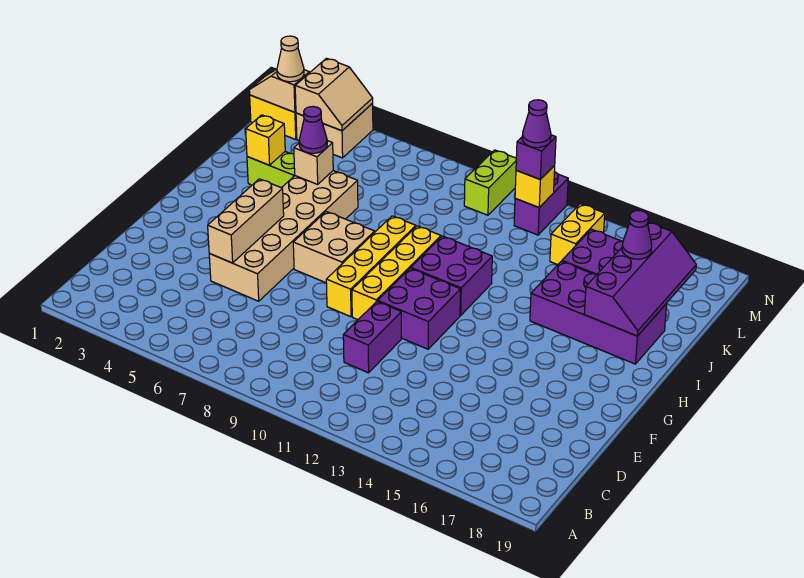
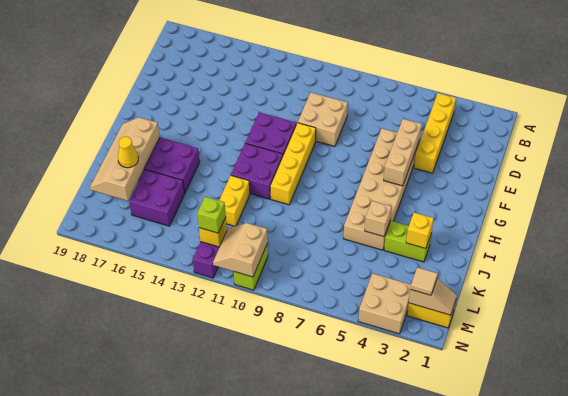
purple brick D11:E11 level 1 -> none
yellow brick F9:I9 level 1 -> yellow brick B4:E4 level 1
tan brick G7:H8 level 1 -> tan brick D9:E10 level 1
purple slope I17:L18 level 2 top 17 -> tan slope I17:L18 level 2 top 17
purple cone J5 level 3 -> none
purple cone K17 level 3 -> yellow cone K17 level 3
yellow brick L14:M14 level 1 -> yellow brick J12:K12 level 1
tan cone M2 level 3 -> tan tile M2 level 3
tan slope M3:N4 level 2 top 3 -> tan slope M10:N11 level 2 top 10
purple brick M12 level 3 -> lime brick M12 level 3
purple cone M12 level 4 -> none

